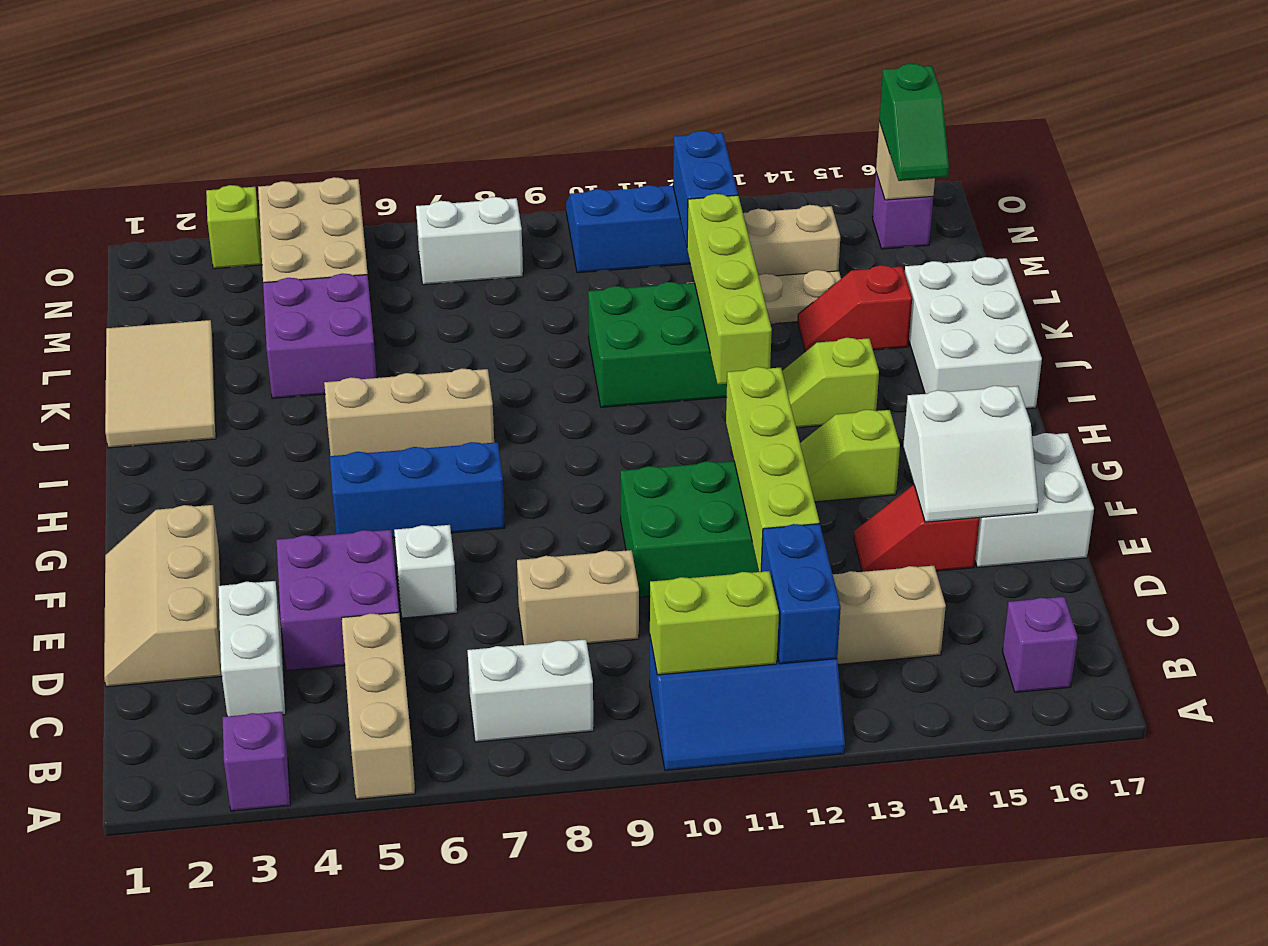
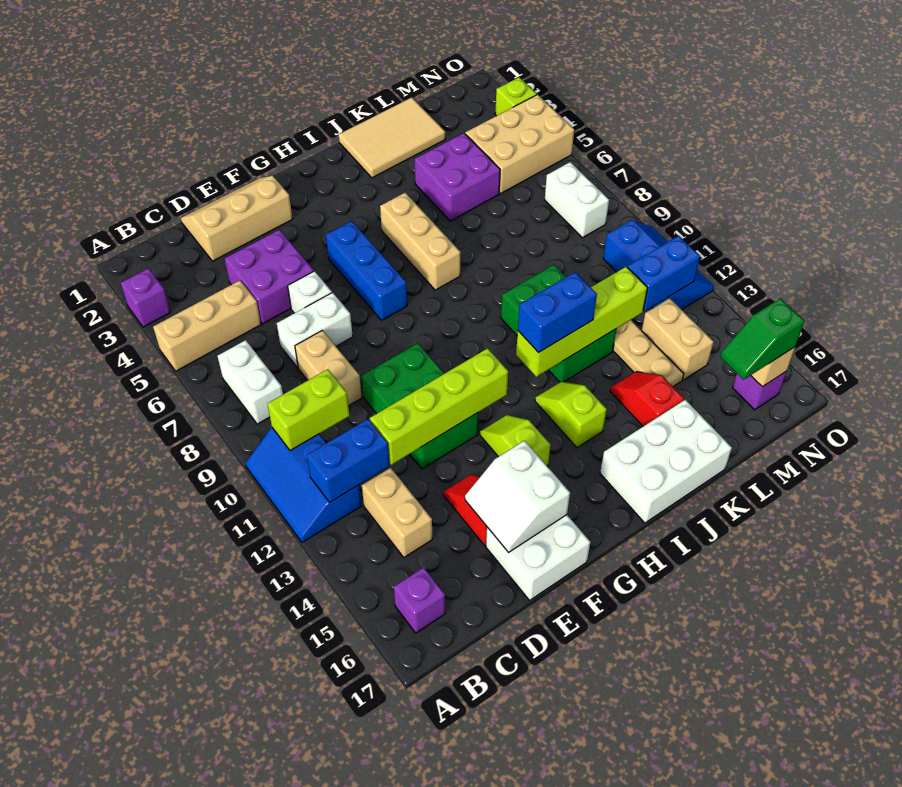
lime brick B10:B11 level 2 -> lime brick B10:C10 level 2
white brick C3:D3 level 1 -> white brick D7:E7 level 1
none -> blue brick I12:J12 level 3

